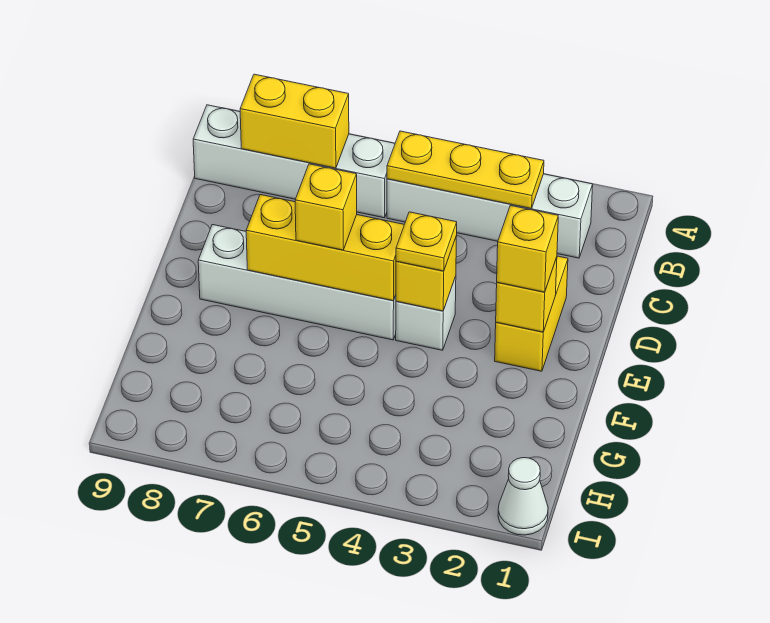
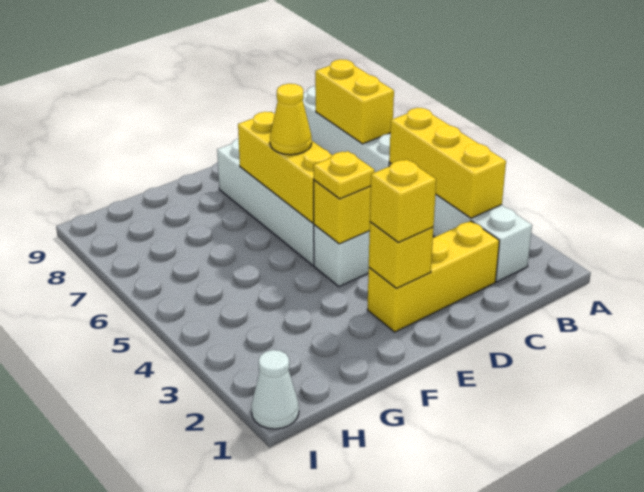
yellow plate B3:B5 level 2 -> yellow brick B3:B5 level 2
yellow brick D2:E2 level 1 -> yellow brick C2:E2 level 1
yellow brick E6 level 3 -> yellow cone E6 level 3

